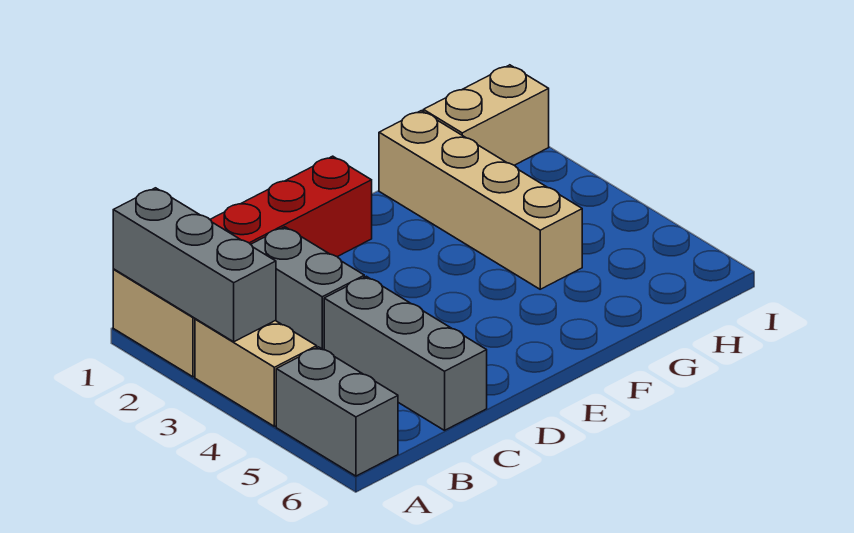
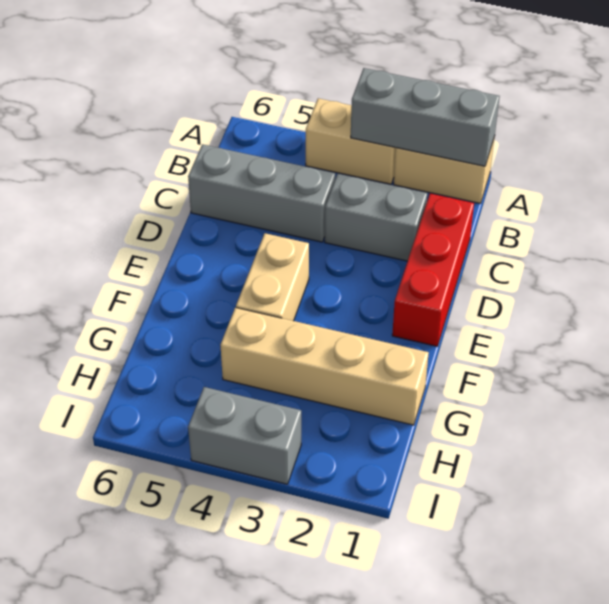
grey brick A5:A6 level 1 -> grey brick I3:I4 level 1
tan brick H1:I1 level 1 -> tan brick E4:F4 level 1

